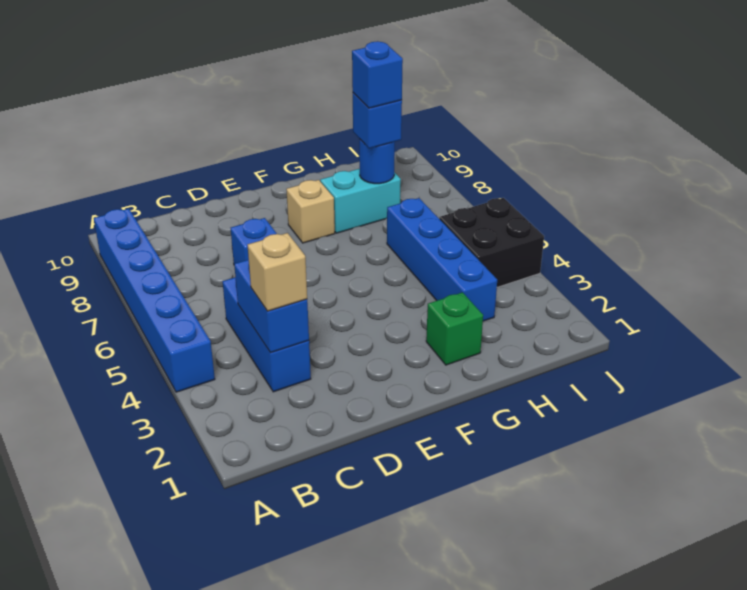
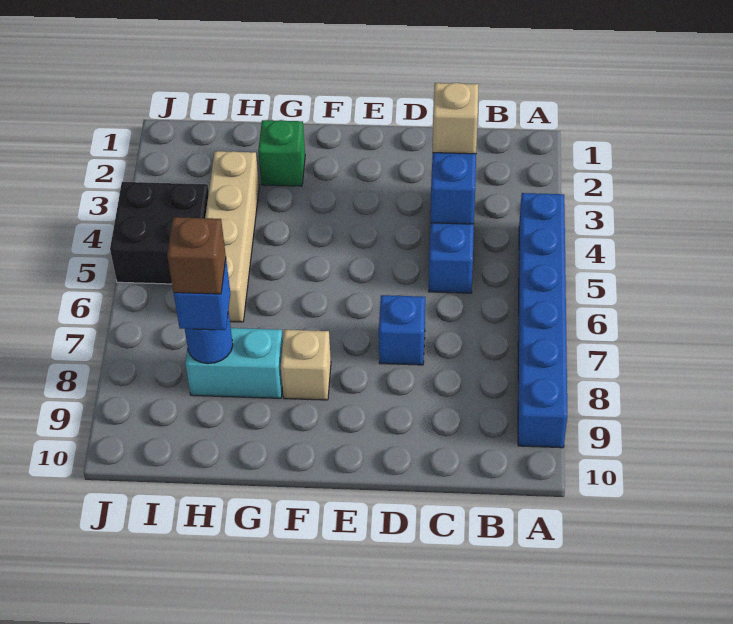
blue brick H3:H6 level 1 -> tan brick H3:H6 level 1
blue brick H8 level 4 -> brown brick H8 level 4

